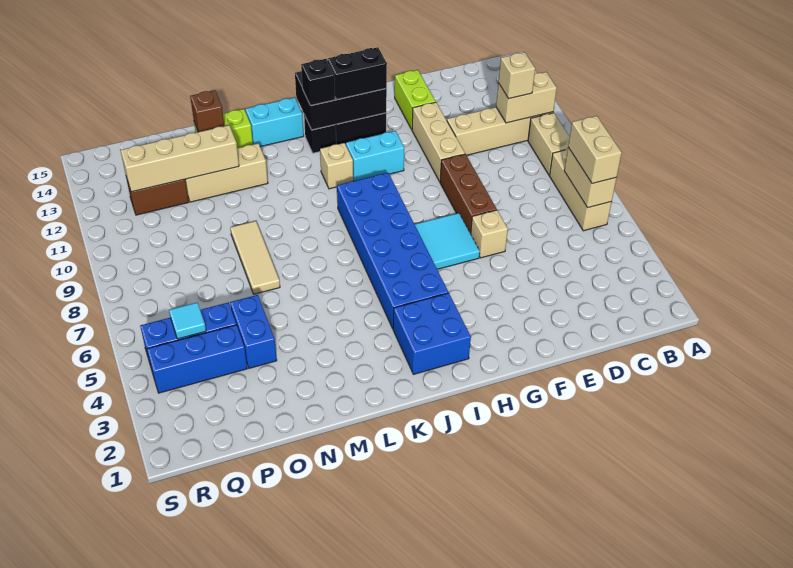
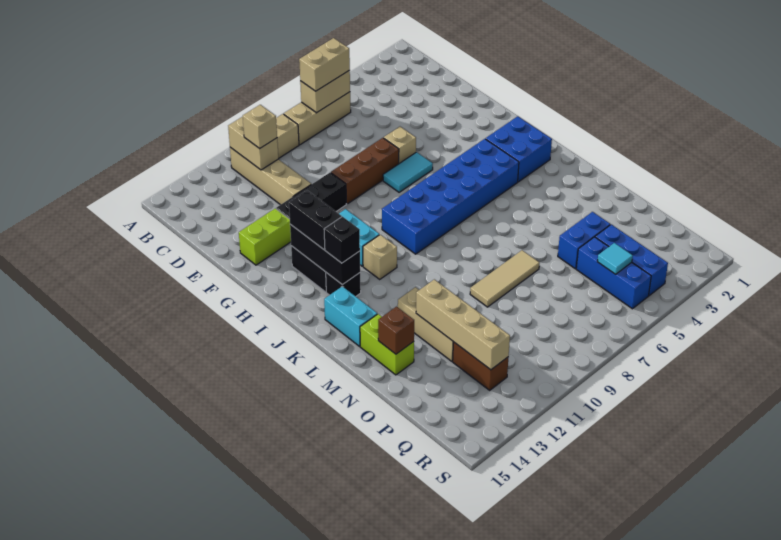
tan brick F10:F12 level 1 -> black brick F10:F12 level 1
cyan tile G6:H7 level 1 -> cyan tile G6:G7 level 1
black brick H13:J14 level 2 -> black brick H13:J13 level 2

